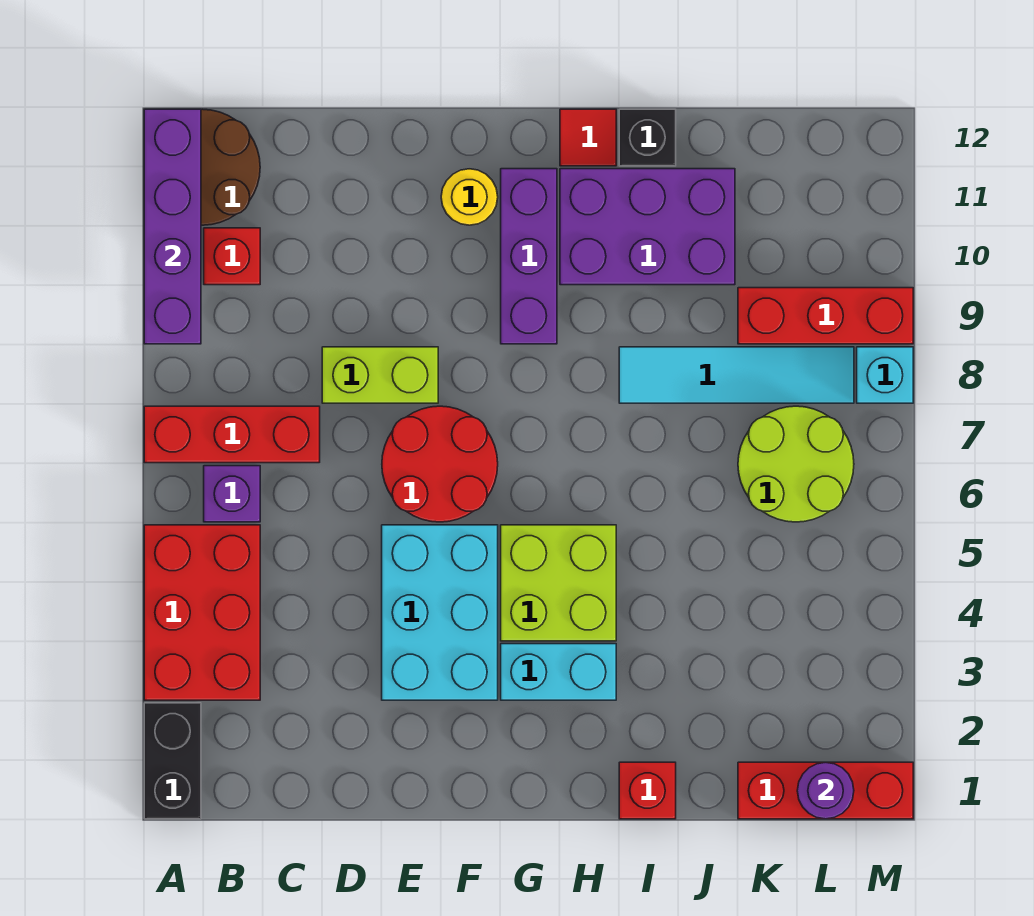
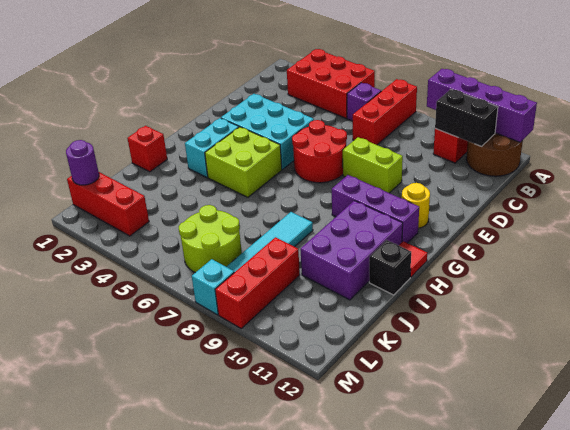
black brick A1:A2 level 1 -> black brick B10:B11 level 2
lime brick D8:E8 level 1 -> lime brick E8:E9 level 1
red brick K1:M1 level 1 -> red brick L1:L3 level 1

